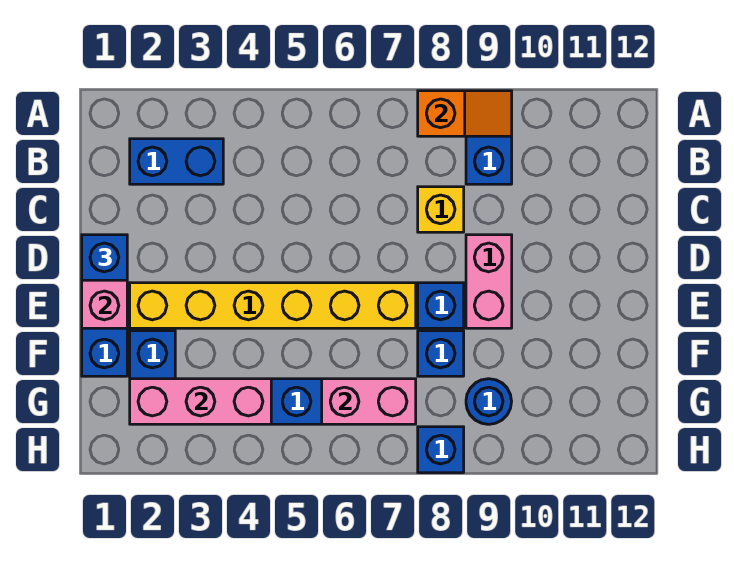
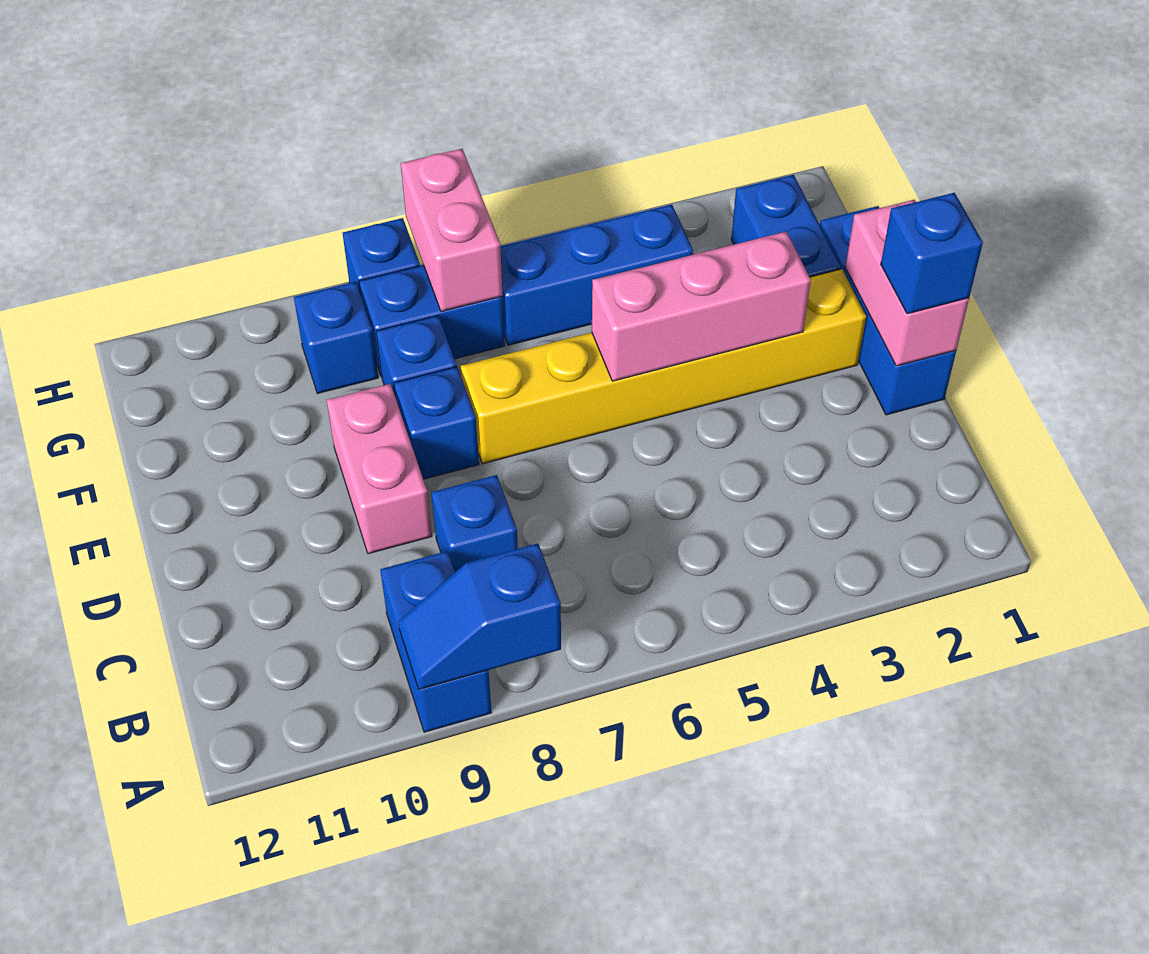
orange slope A8:A9 level 2 top 8 -> blue slope A8:A9 level 2 top 8
blue brick B2:B3 level 1 -> blue brick G7:G8 level 1
yellow brick C8 level 1 -> blue brick C8 level 1
pink brick G2:G4 level 2 -> pink brick E3:E5 level 2
pink brick G6:G7 level 2 -> pink brick G7:H7 level 2
blue round brick G9 level 1 -> blue brick G9 level 1

